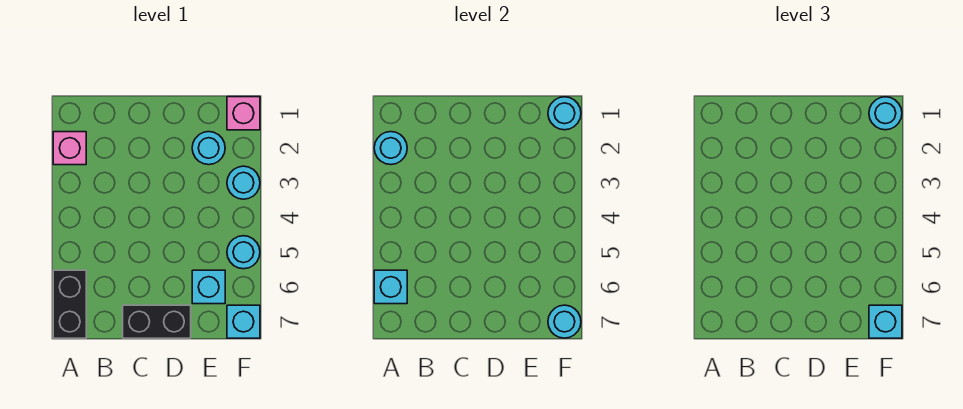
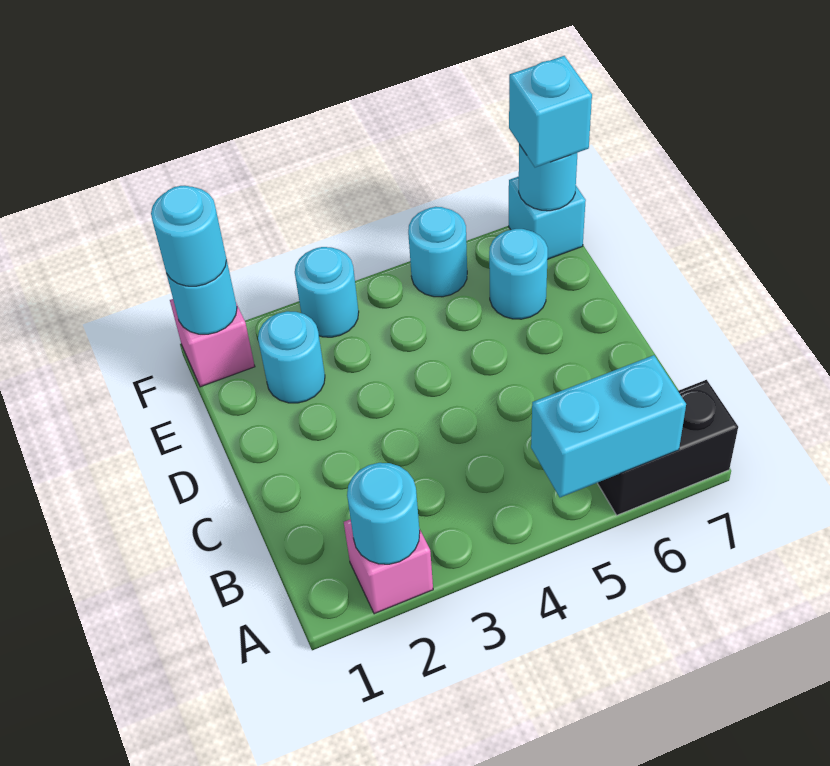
cyan brick A6 level 2 -> cyan brick A5:A6 level 2
black brick C7:D7 level 1 -> none
cyan brick E6 level 1 -> cyan round brick E6 level 1

